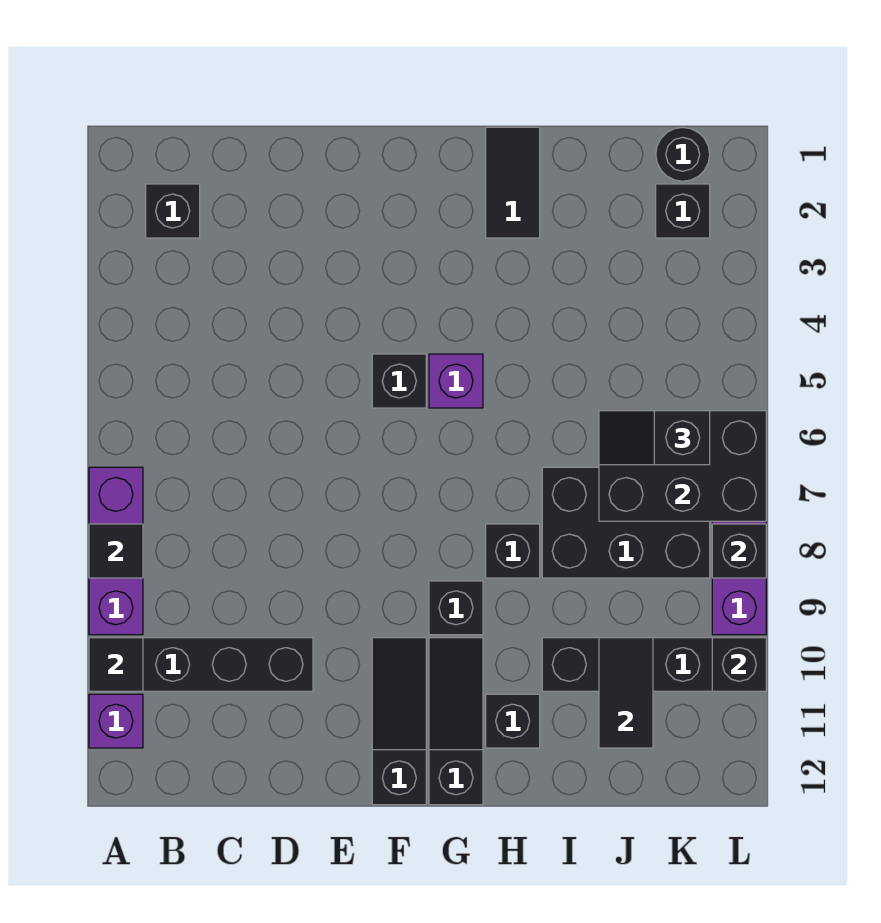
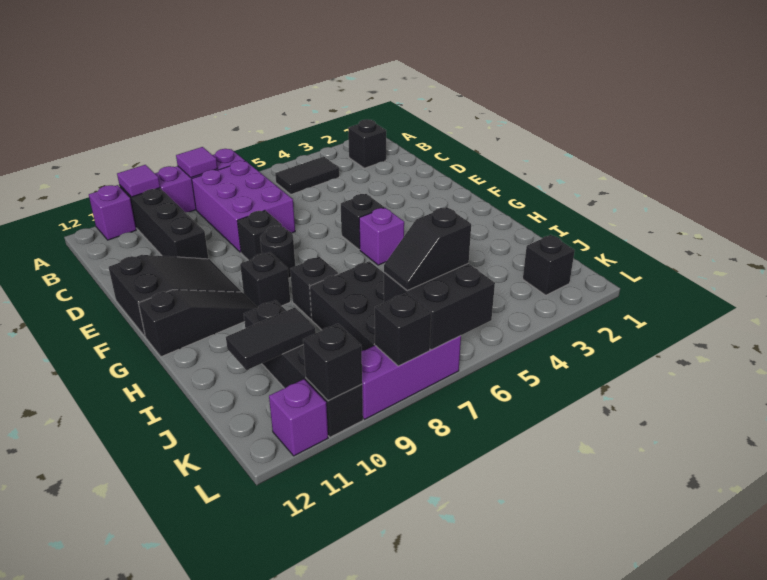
black tile A8 level 2 -> purple tile A8 level 2
black tile A10 level 2 -> purple tile A10 level 2
none -> purple brick B7:D8 level 1
black slope F10:F12 level 1 top 12 -> black slope E10:F12 level 1 top 12
black tile H1:H2 level 1 -> black tile B4:B5 level 1
black brick H11 level 1 -> black brick E8 level 1
black brick J6:L7 level 2 -> black brick K6:L7 level 2
black slope J6:K6 level 3 top K -> black slope K6:K7 level 3 top 6
black round brick K1 level 1 -> black round brick F8 level 1
none -> purple brick L11 level 1

